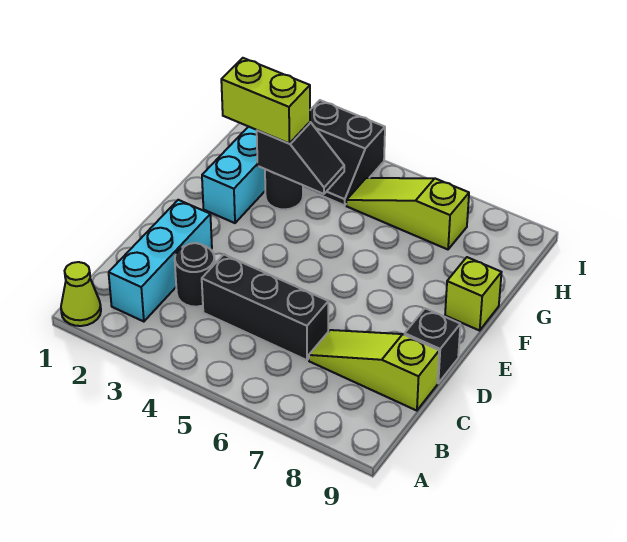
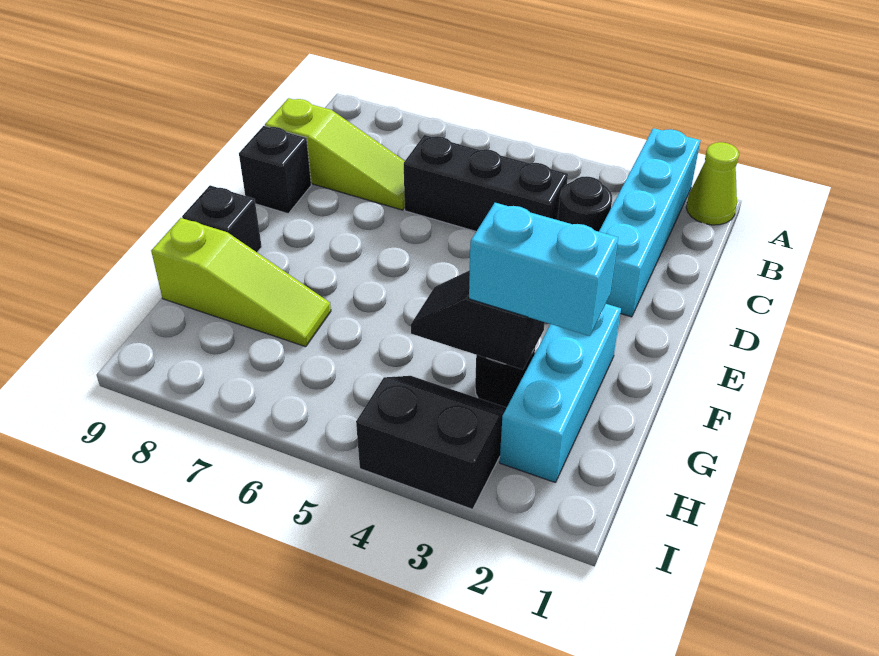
cyan brick B2:D2 level 1 -> cyan brick A2:D2 level 1
lime brick F9 level 1 -> black brick F9 level 1
lime brick G2:G3 level 3 -> cyan brick G2:G3 level 3
lime slope H5:H7 level 1 top 7 -> lime slope G7:G9 level 1 top 9

